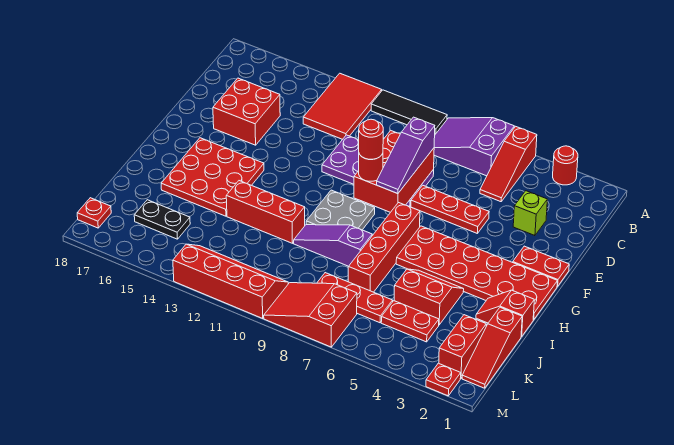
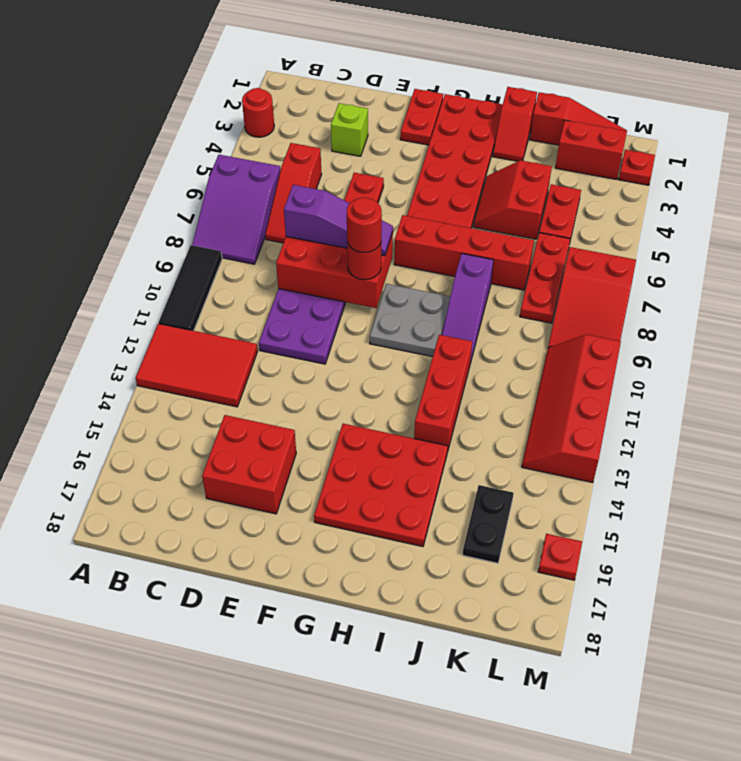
red slope A5:C5 level 1 top A -> red slope C5:C7 level 1 top 5
red plate L18 level 1 -> red plate M16 level 1

